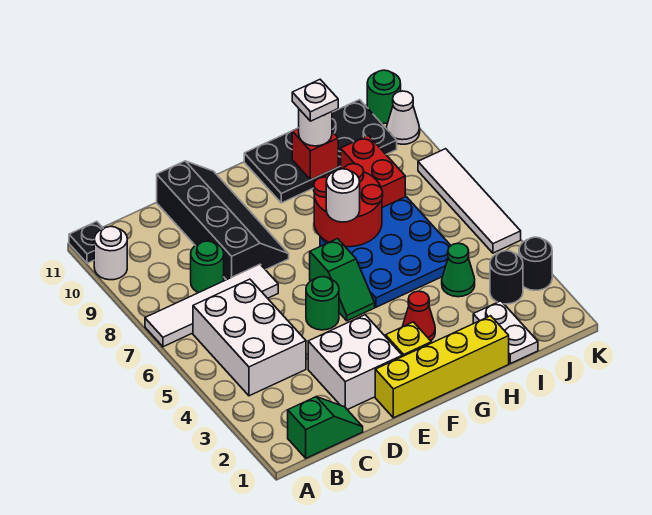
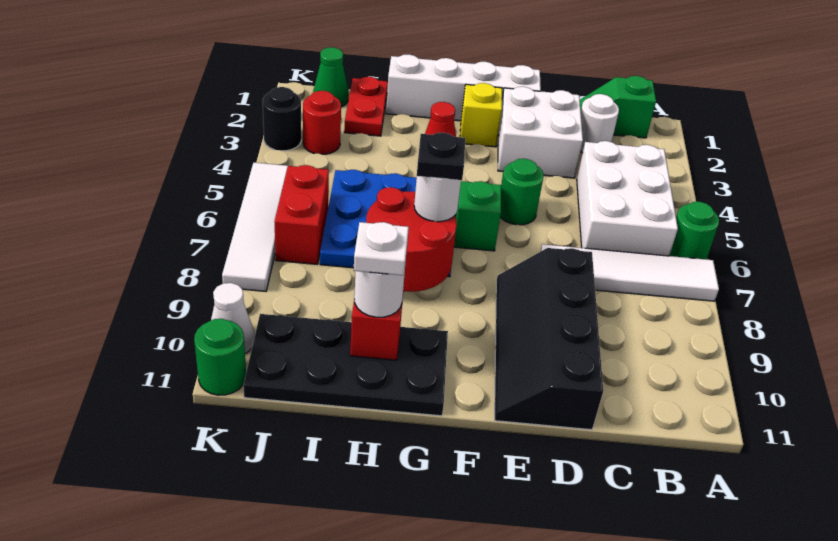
white round brick A10 level 1 -> white round brick C2 level 1
black plate A11 level 1 -> black plate G7 level 4
green round brick C8 level 1 -> green round brick A6 level 1
yellow brick E1:H1 level 1 -> white brick E1:H1 level 1
white plate I1:I2 level 1 -> red plate I1:I2 level 1
green cone I4 level 1 -> green cone J1 level 1
red brick I8:I9 level 1 -> red brick J6:J7 level 1
black round brick J3 level 1 -> red round brick J3 level 1

